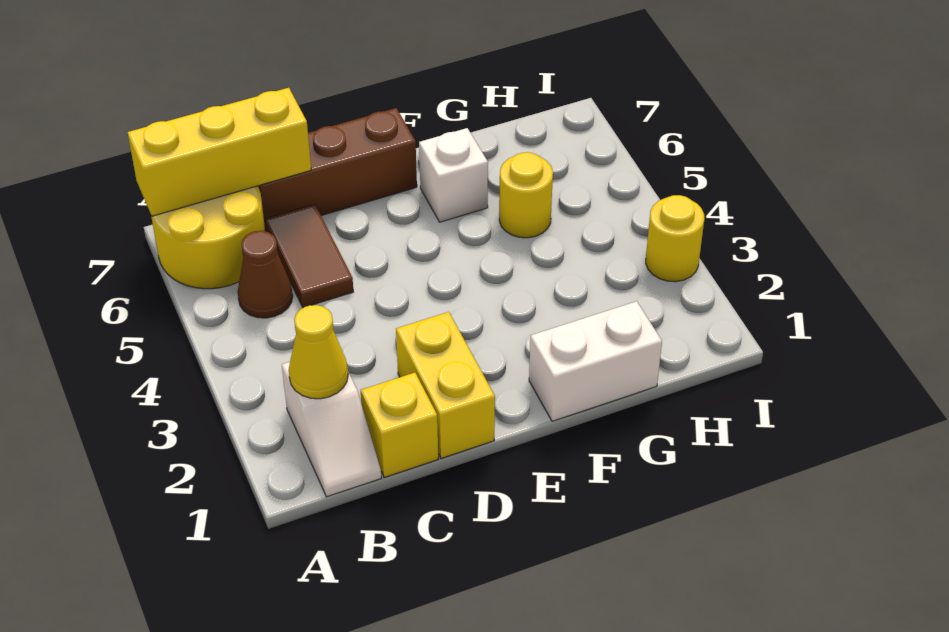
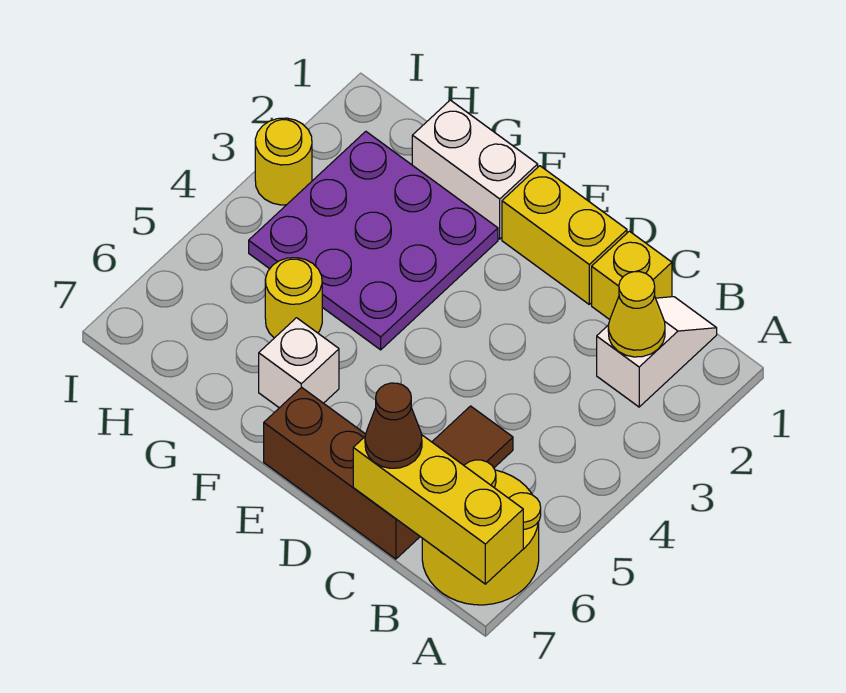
brown cone B5 level 1 -> brown cone C7 level 3
yellow brick D1:D2 level 1 -> yellow brick D1:E1 level 1
none -> purple plate F2:H4 level 1

